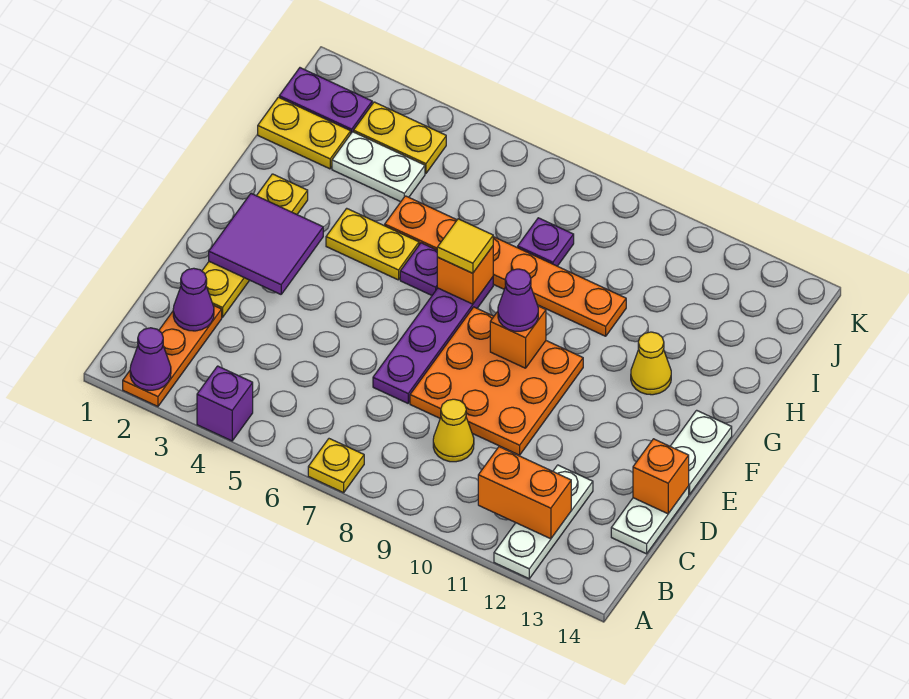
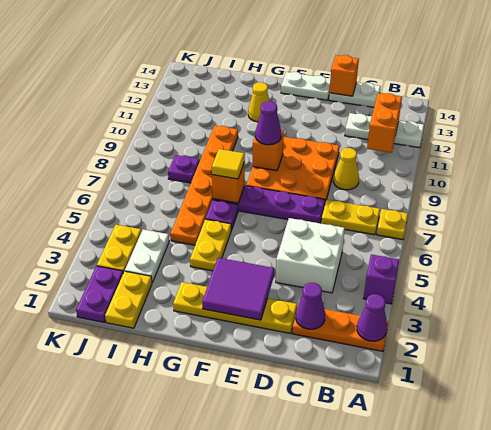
none -> yellow plate B7:C7 level 1
none -> white brick C4:D5 level 1

